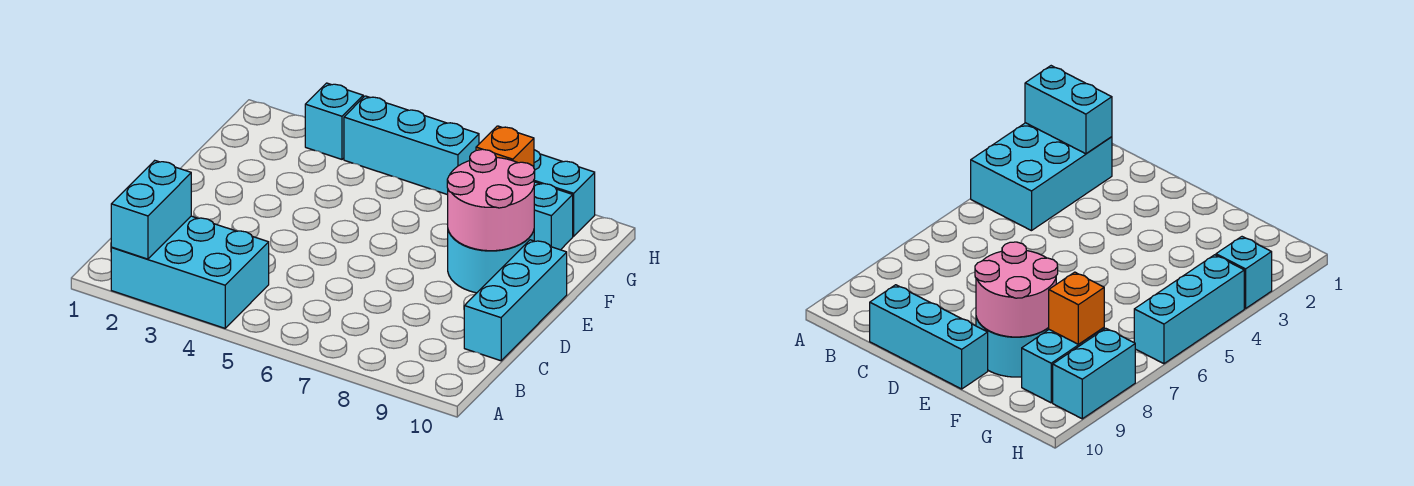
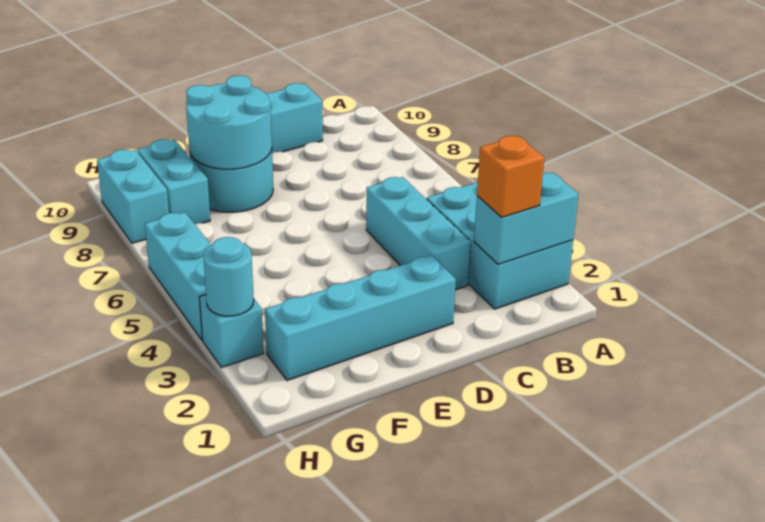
none -> cyan brick C3:C5 level 1
none -> cyan brick D2:G2 level 1
pink round brick E8:F9 level 2 -> cyan round brick E8:F9 level 2
orange brick G8 level 2 -> orange brick B2 level 3
none -> cyan round brick H3 level 2

